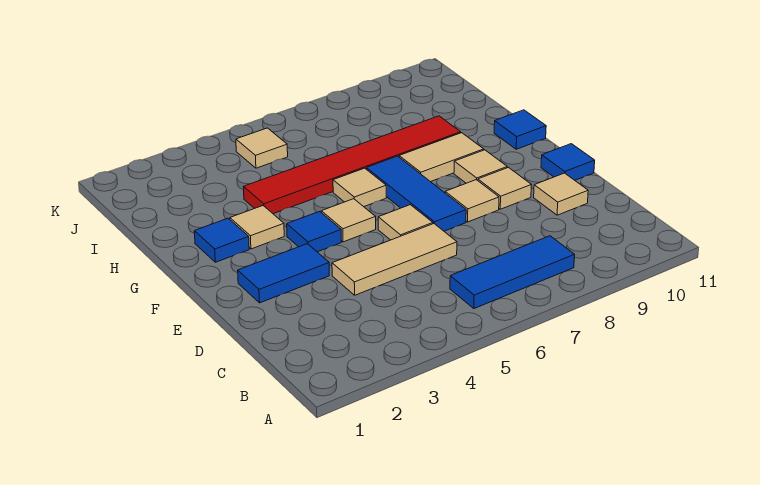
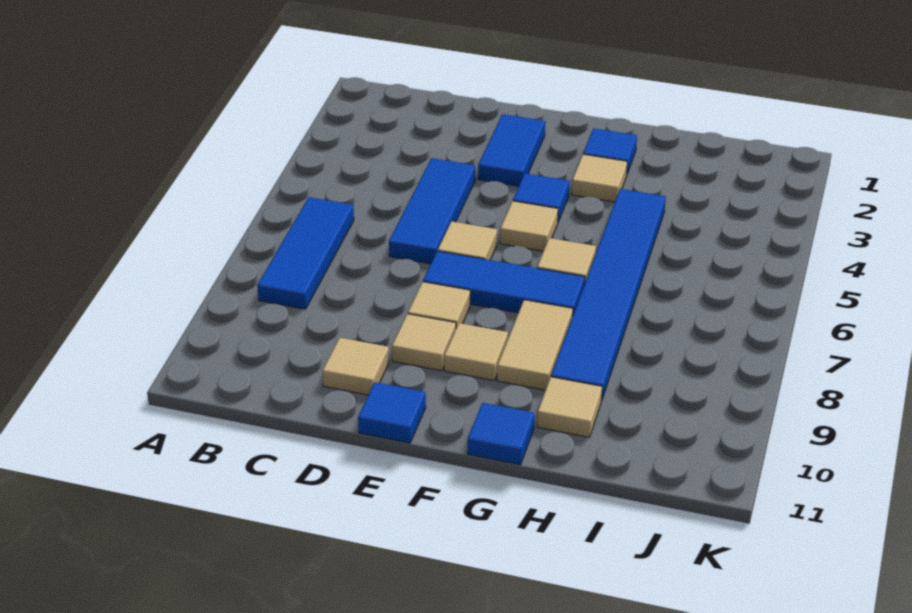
tan tile D4:D6 level 1 -> blue tile D4:D6 level 1
red tile H4:H9 level 1 -> blue tile H4:H9 level 1
tan tile J5 level 1 -> tan tile H10 level 1

